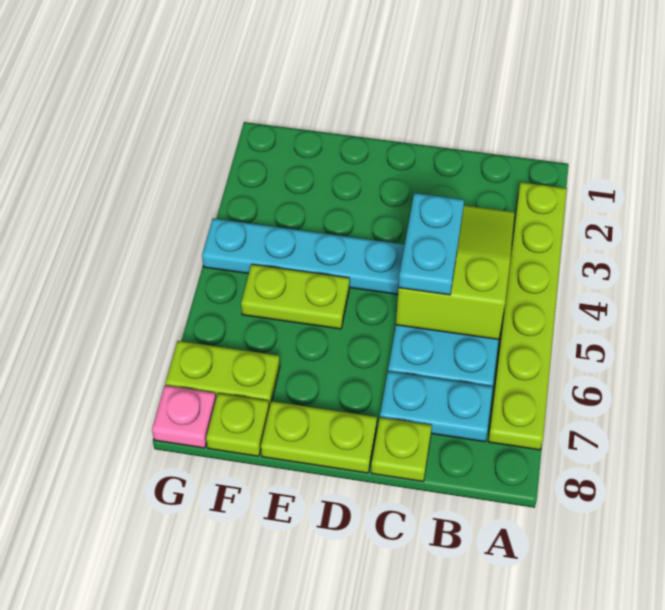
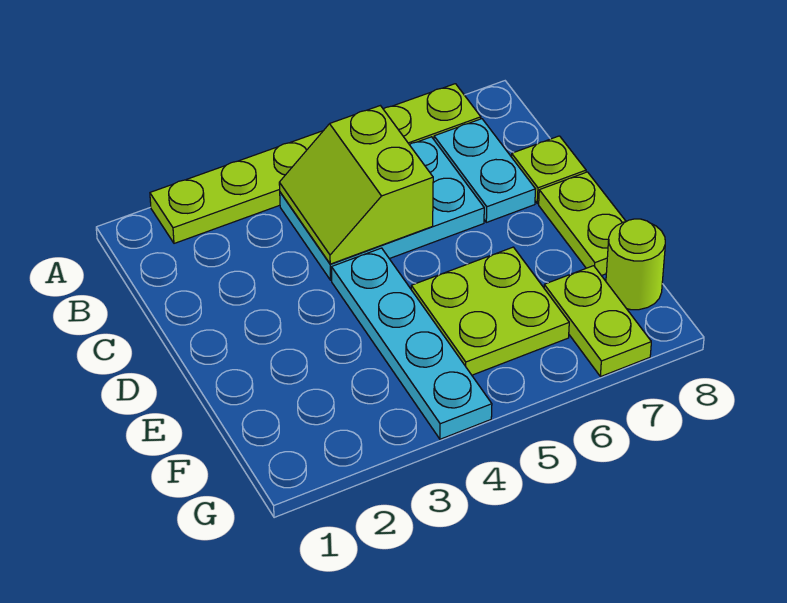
lime slope B3:C5 level 2 top 5 -> lime slope B4:C5 level 2 top 5
cyan plate C4:C5 level 3 -> none
lime plate E5:F5 level 1 -> lime plate E5:F6 level 1
lime plate F8 level 1 -> lime round brick F8 level 1
pink plate G8 level 1 -> none

